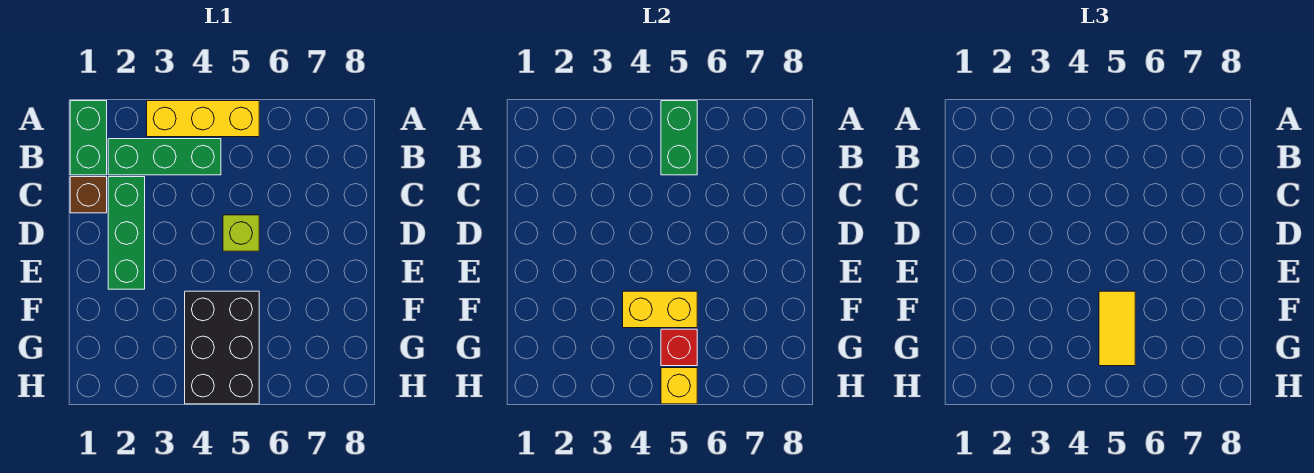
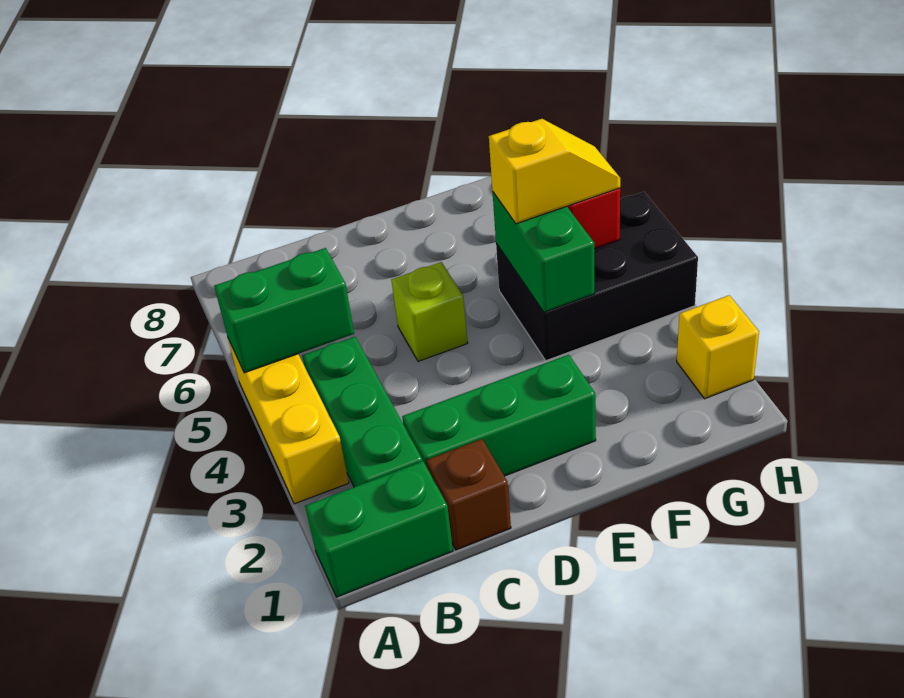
yellow brick F4:F5 level 2 -> green brick F4:F5 level 2
yellow tile F5:G5 level 3 -> yellow slope F5:G5 level 3 top F
yellow brick H5 level 2 -> yellow brick H2 level 1

